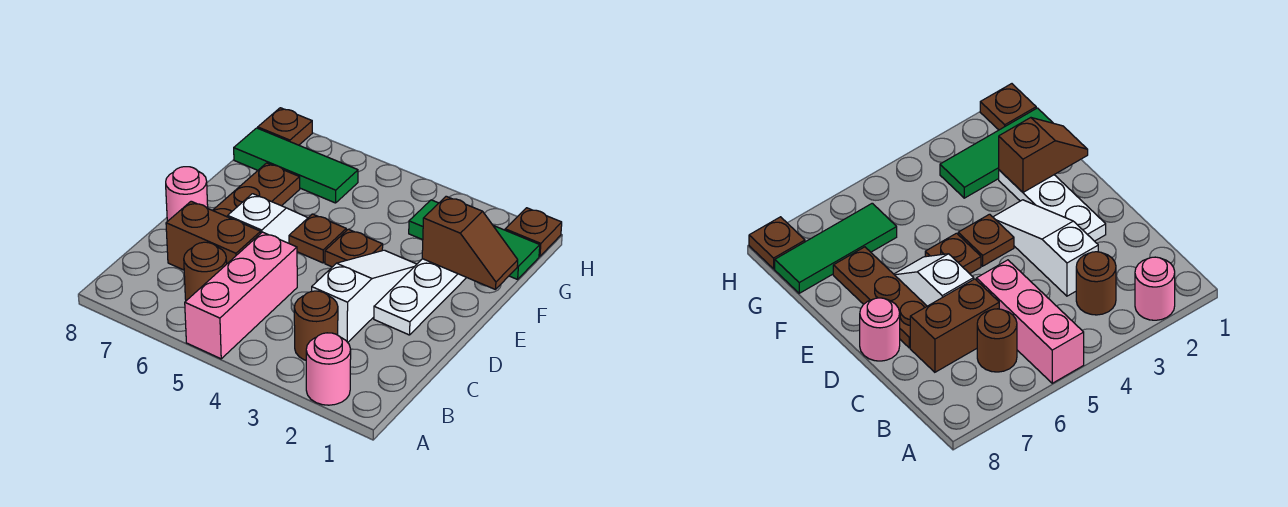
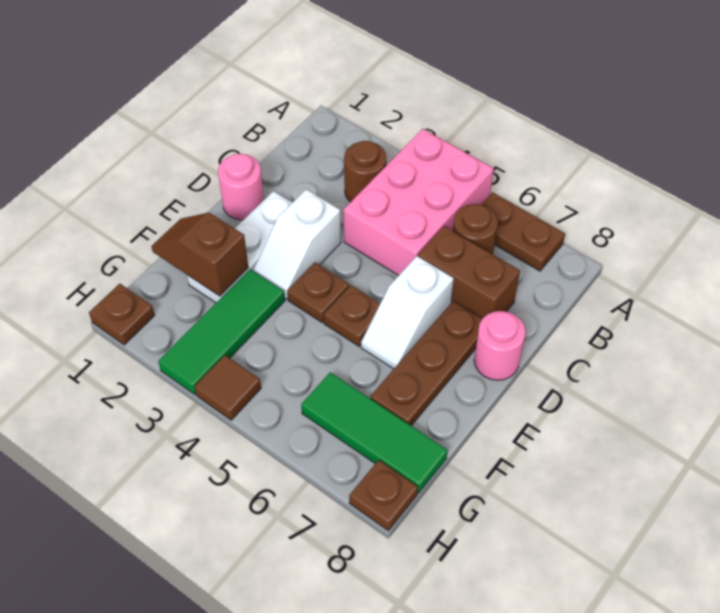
pink round brick A2 level 1 -> pink round brick D1 level 1
pink brick A5:C5 level 1 -> pink brick A4:C5 level 1
none -> brown plate A6:A7 level 1
white slope C3:E3 level 1 top C -> white slope D3:E3 level 1 top D
green tile G1:G3 level 1 -> green tile F3:H3 level 1
none -> brown tile H4 level 1

